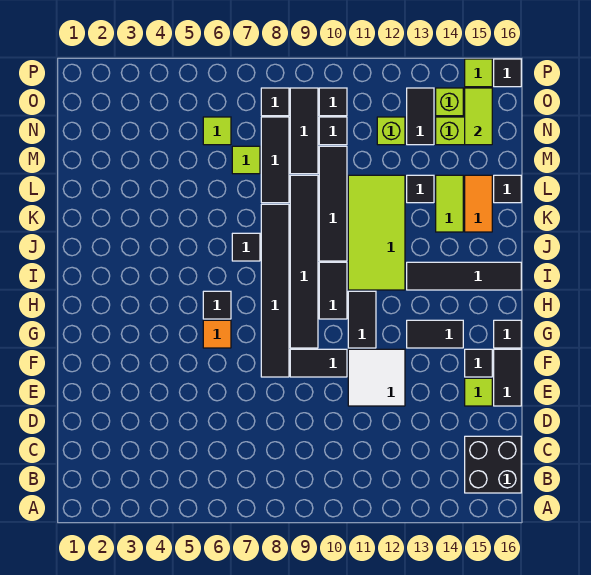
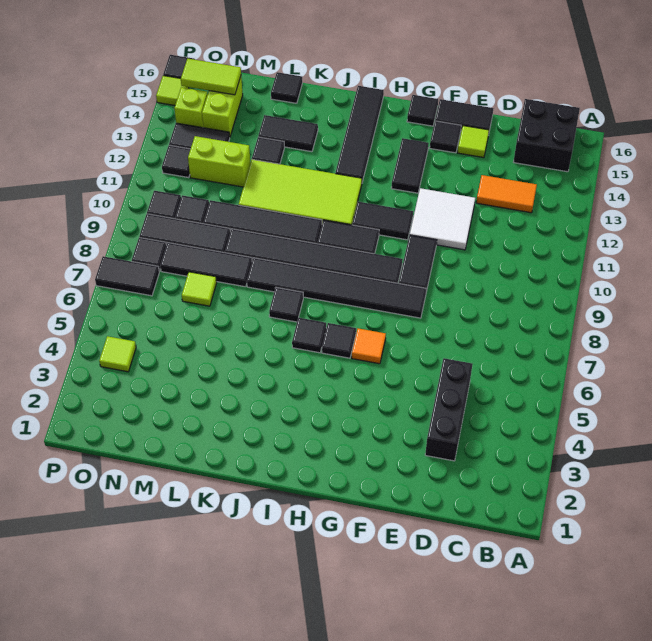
none -> black brick D3:D5 level 1
none -> black tile I6 level 1
lime tile K14:L14 level 1 -> black tile K14:L14 level 1
orange tile K15:L15 level 1 -> orange tile C13:D13 level 1
lime tile N6 level 1 -> lime tile O4 level 1
lime brick N12 level 1 -> lime brick M12:N12 level 1
none -> black tile O7:P7 level 1
none -> black tile O12 level 1

